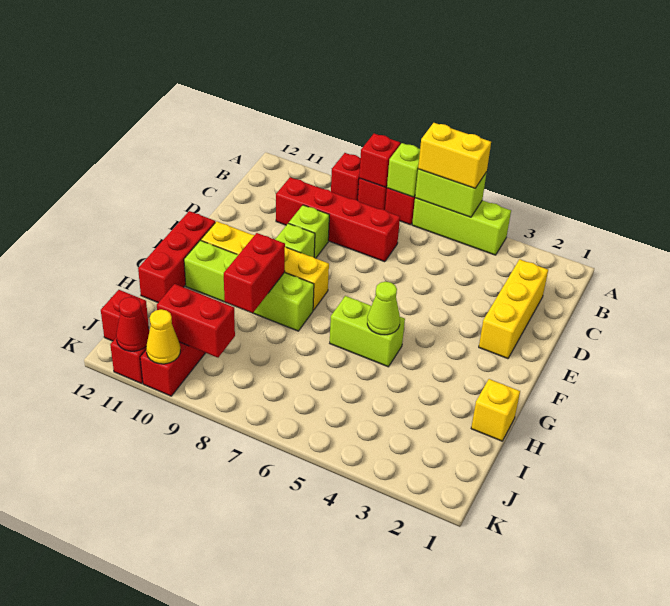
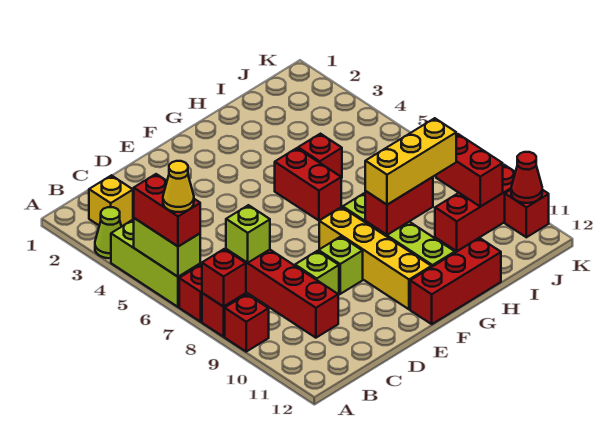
yellow brick A5:A6 level 3 -> red brick A5:A6 level 3
lime brick A7 level 2 -> lime brick C7 level 2
yellow brick C2:E2 level 1 -> yellow brick G9:I9 level 3
lime brick G5:G6 level 1 -> red brick G5:G6 level 1
lime cone G5 level 2 -> lime cone A3 level 1
yellow brick H1 level 1 -> yellow brick B2 level 1
red brick J12 level 1 -> red brick H5 level 1
yellow cone K10 level 2 -> yellow cone A6 level 4

